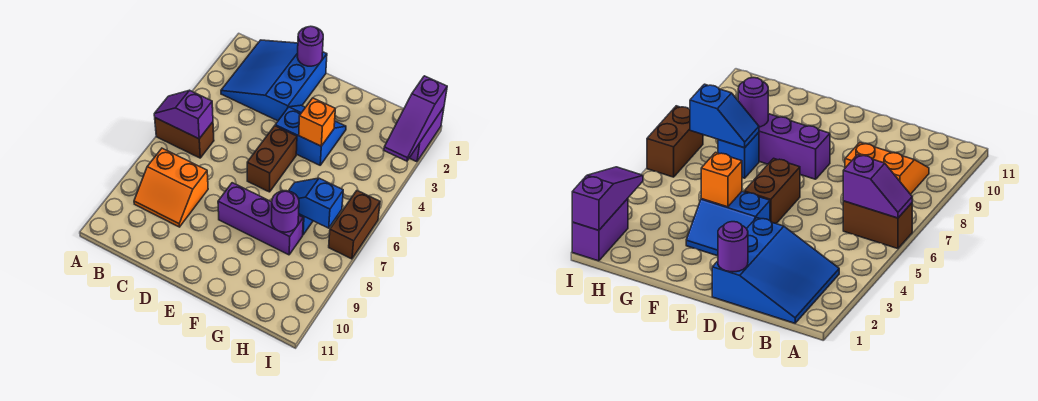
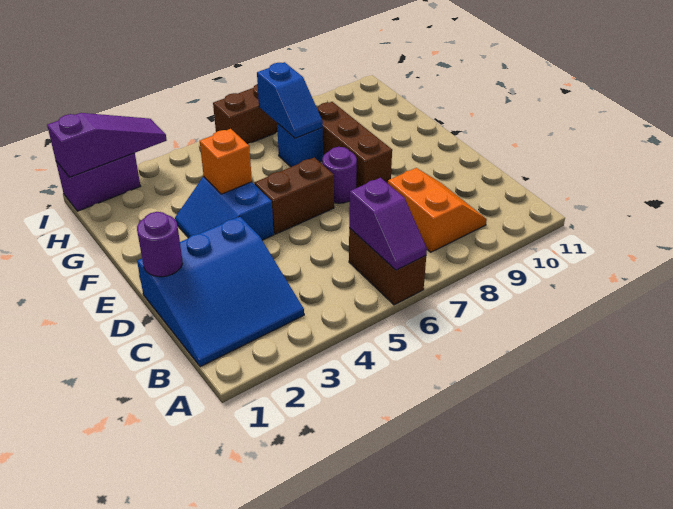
purple brick E8:G8 level 1 -> brown brick E8:G8 level 1
purple round brick G8 level 2 -> purple round brick E7 level 1

